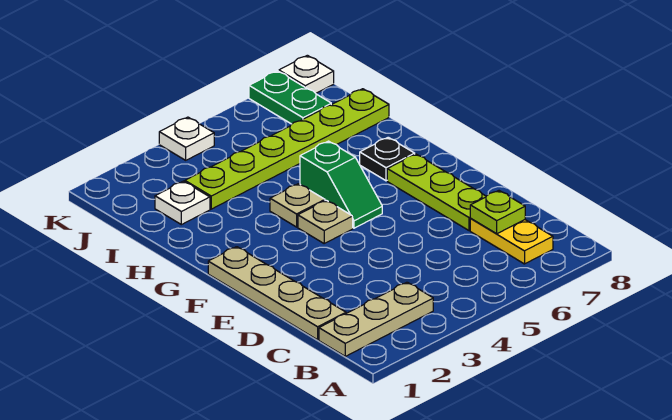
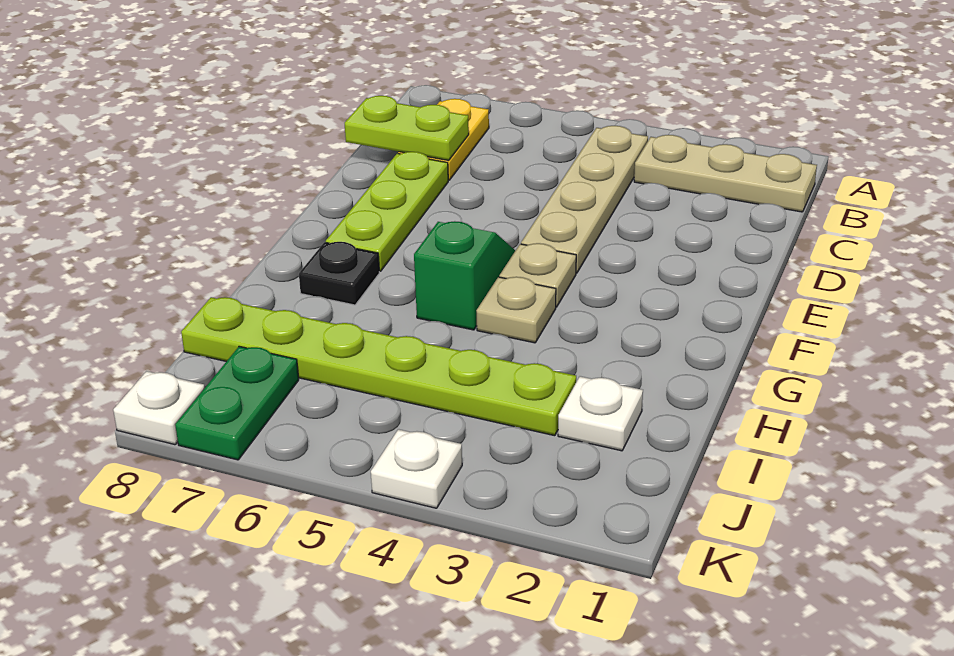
tan plate C1:F1 level 1 -> tan plate B4:E4 level 1
lime plate C7 level 2 -> lime plate C7:C8 level 2

